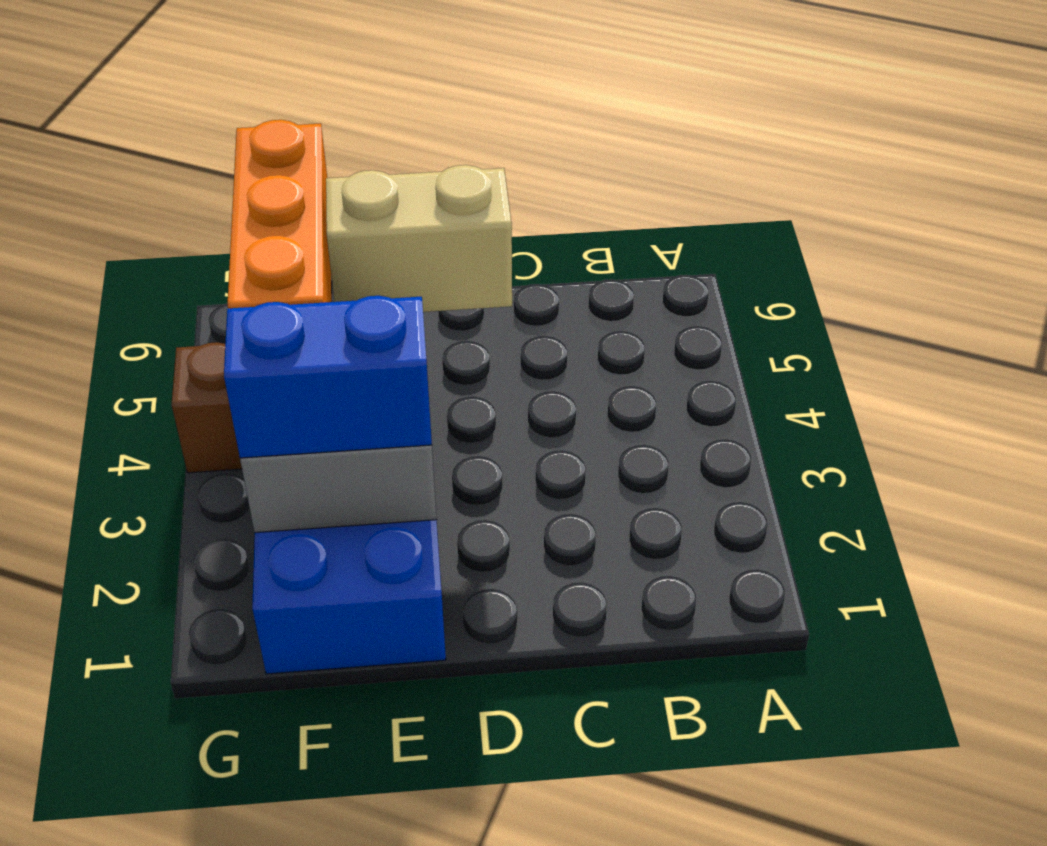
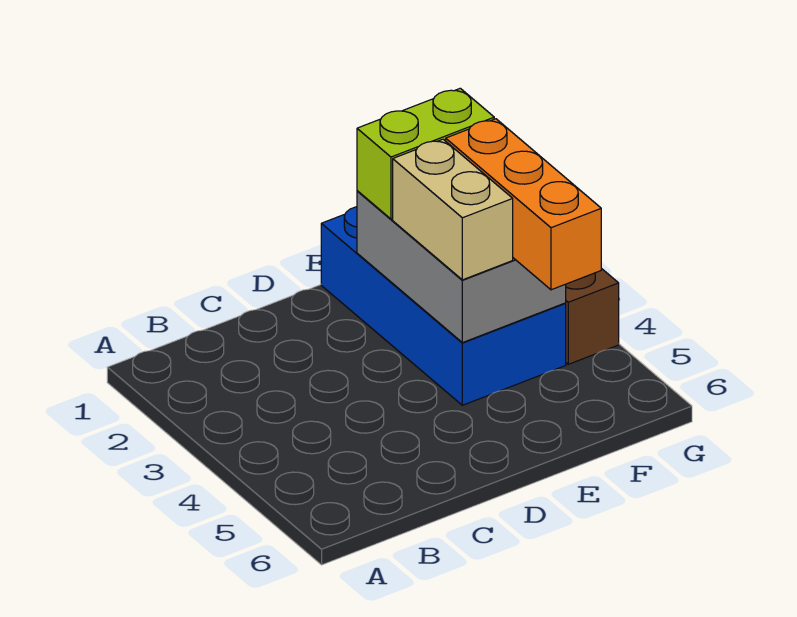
tan brick D4:E4 level 3 -> tan brick E3:E4 level 3
blue brick E2:F2 level 3 -> lime brick E2:F2 level 3

